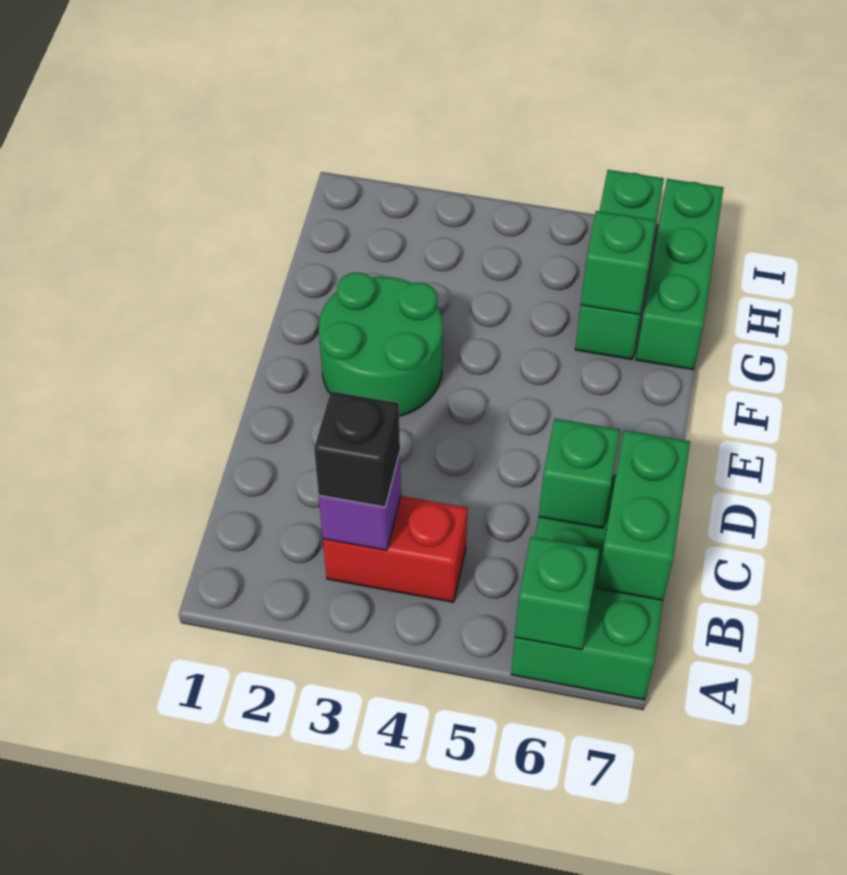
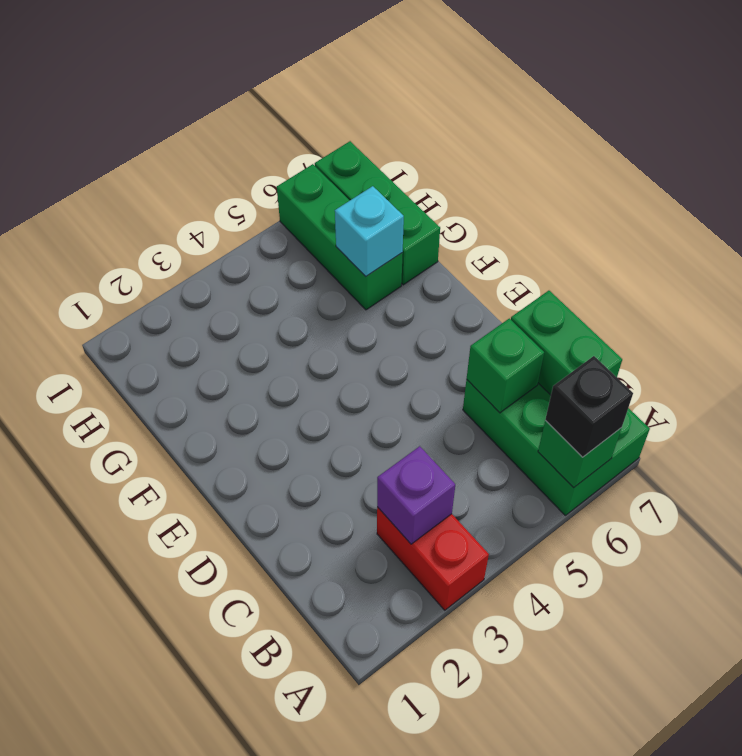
red brick B3:B4 level 1 -> red brick A3:B3 level 1
black brick B3 level 3 -> black brick A6 level 3
green round brick E2:F3 level 1 -> none
green brick G6 level 2 -> cyan brick G6 level 2

